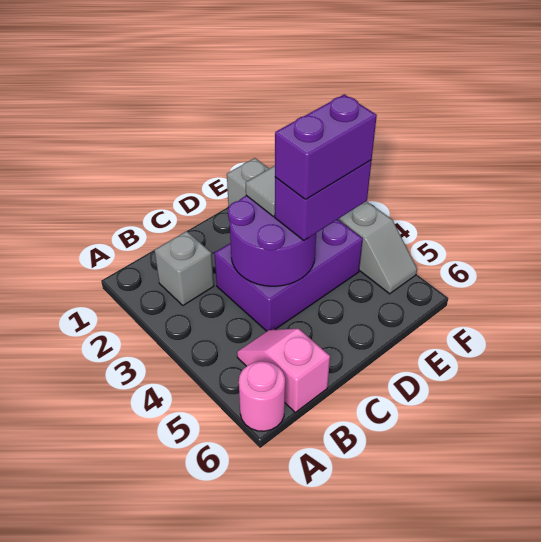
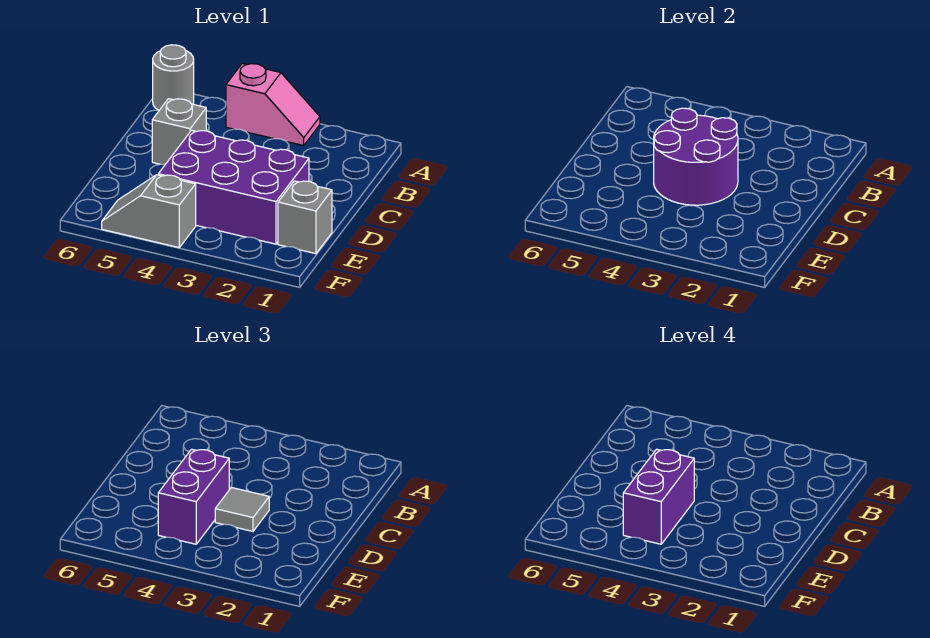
pink round brick A6 level 1 -> grey round brick A6 level 1
grey brick B2 level 1 -> grey brick C5 level 1
pink slope B5:B6 level 1 top 6 -> pink slope A3:A4 level 1 top 4
purple brick C3:E4 level 1 -> purple brick D2:E4 level 1

